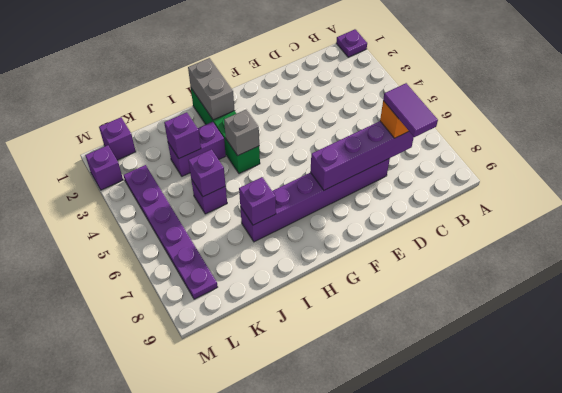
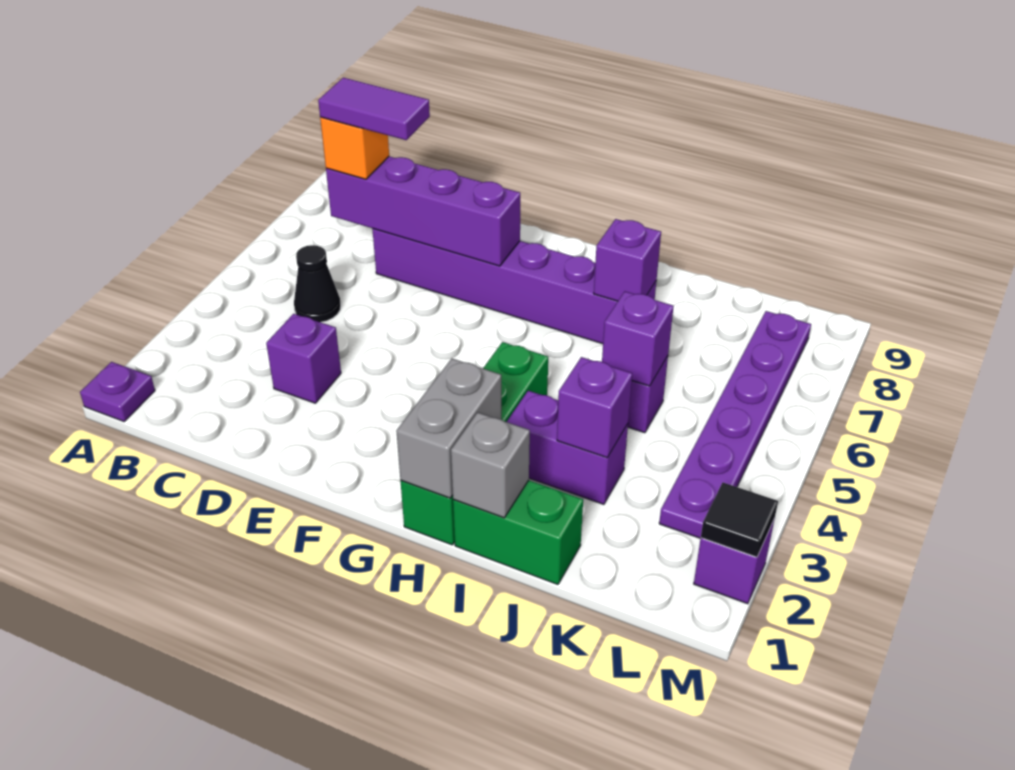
none -> black cone C5 level 1
purple tile C7:C8 level 4 -> purple tile C7:D7 level 4
grey brick H4 level 2 -> grey brick I1 level 2
none -> green brick I1:J1 level 1
purple brick L1 level 1 -> purple brick D3 level 1
none -> black tile M2 level 2

